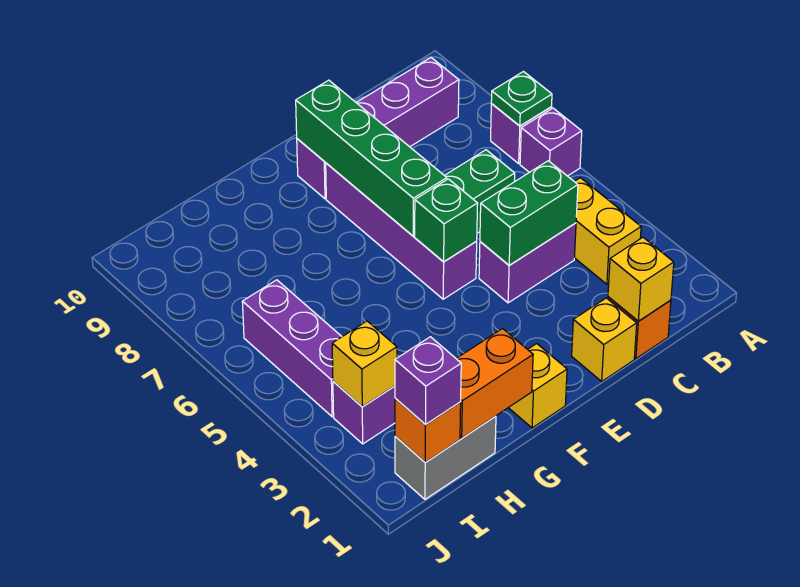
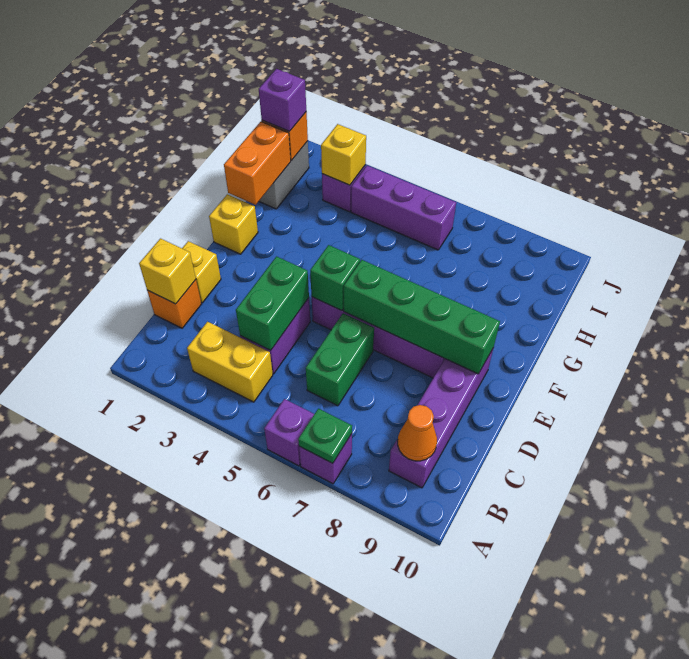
none -> orange cone B9 level 2

